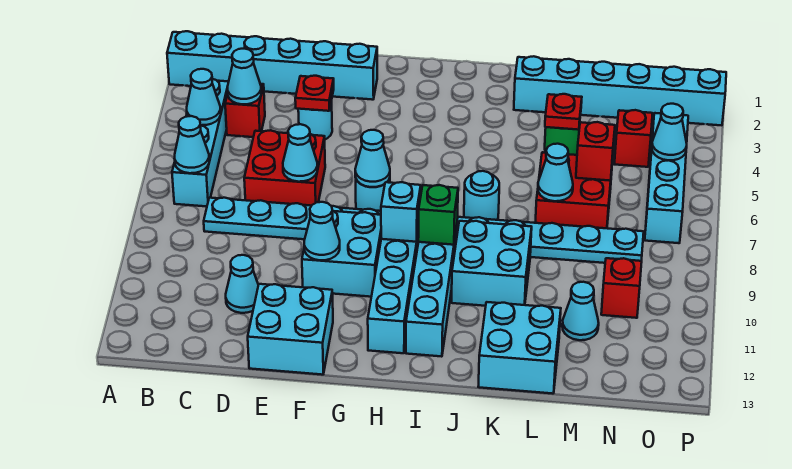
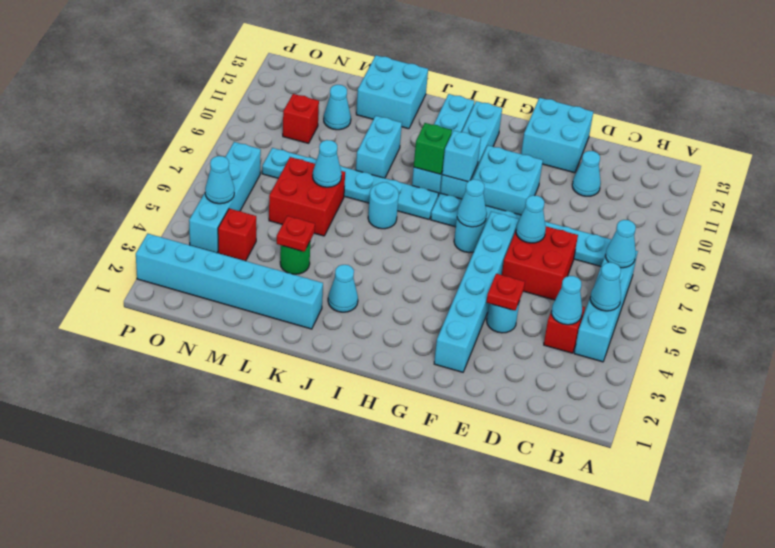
cyan brick A2:F2 level 1 -> cyan brick F2:F7 level 1
cyan cone F10 level 2 -> cyan cone J3 level 1
cyan brick J9:K10 level 1 -> cyan brick K9:K10 level 1
red brick M6 level 2 -> none

